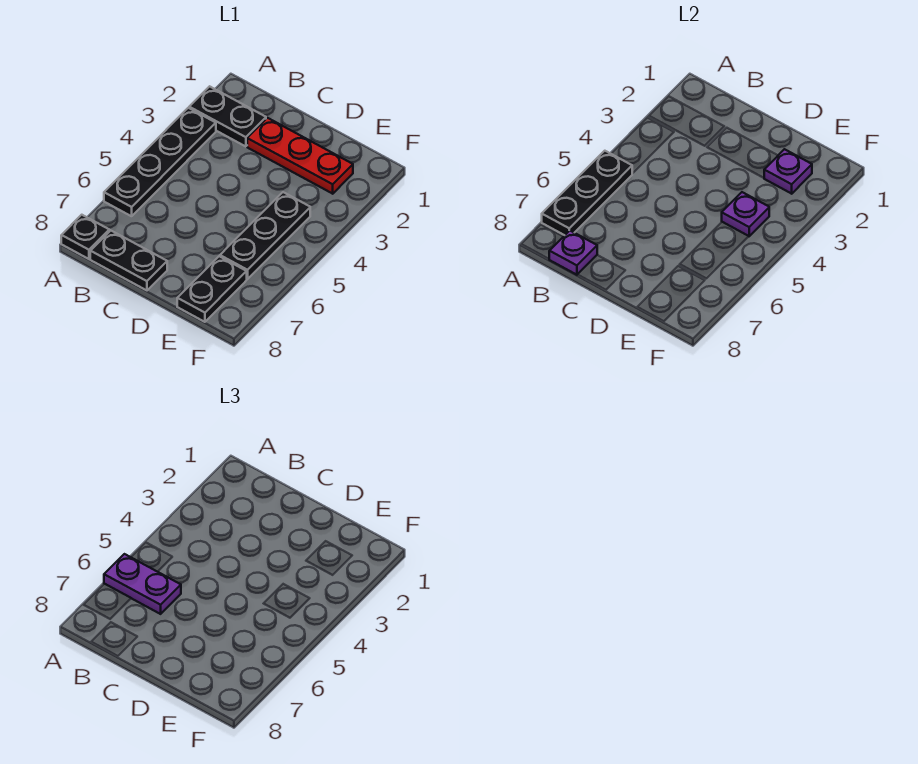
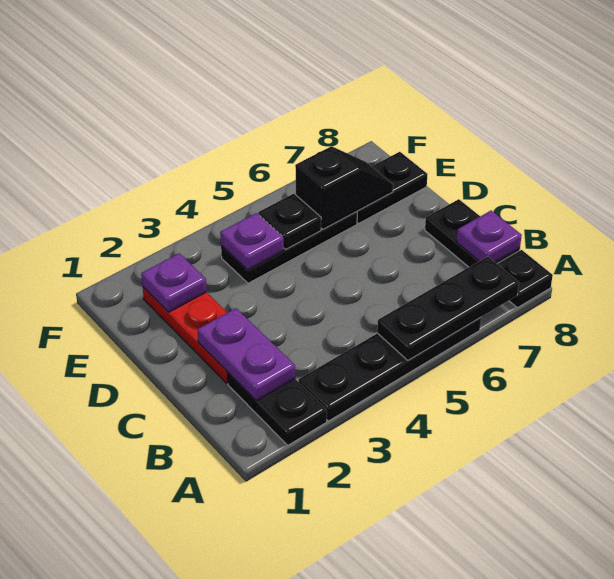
purple plate A6:B6 level 3 -> purple plate B2:C2 level 2
none -> black plate E5 level 2
none -> black slope E6:E7 level 2 top 6

